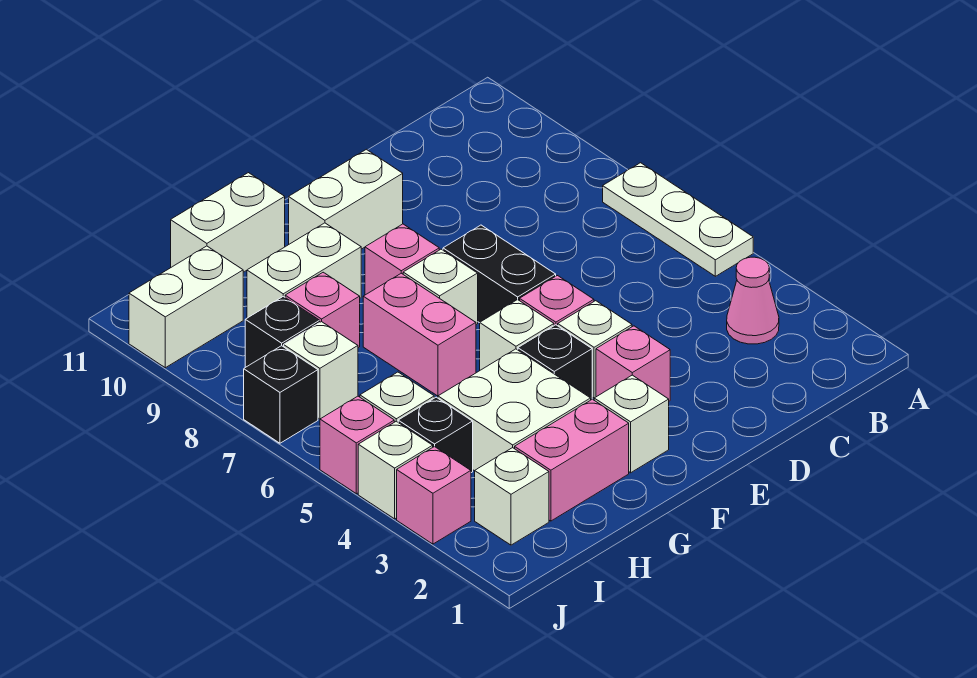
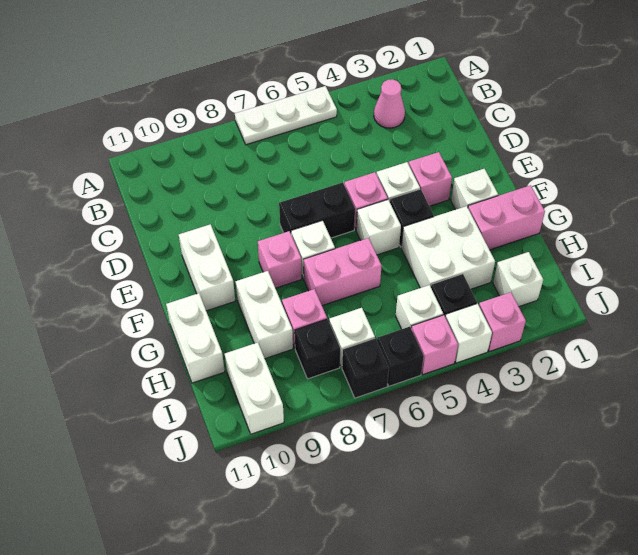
pink brick G2:H2 level 1 -> pink brick G1:G2 level 1
none -> black brick J6 level 1

